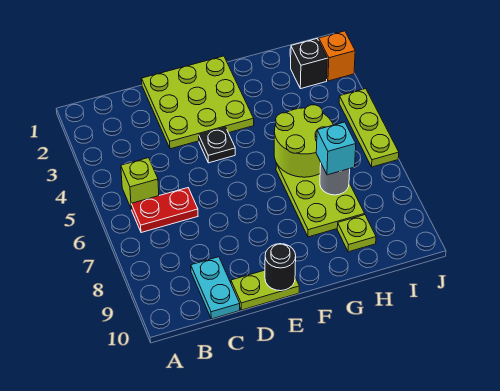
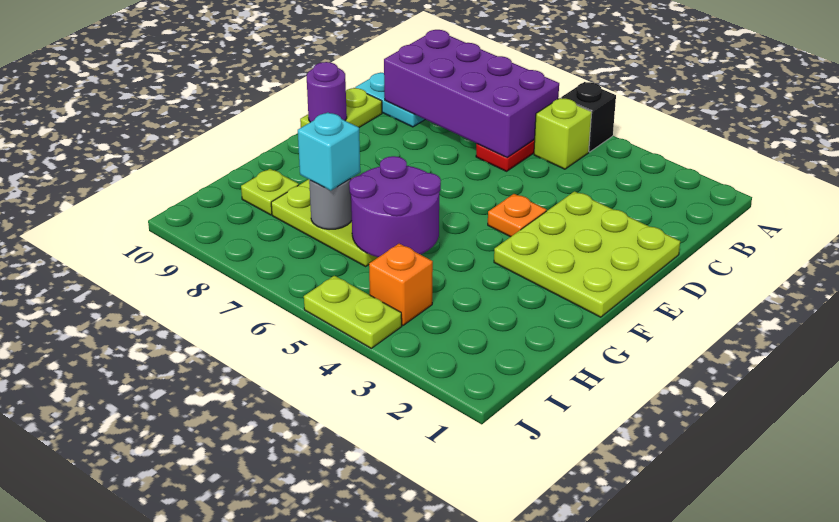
none -> purple brick B6:C9 level 2
black plate E4 level 1 -> orange plate E4 level 1
black round brick E10 level 2 -> purple round brick E10 level 2
lime round brick G5:H6 level 2 -> purple round brick G5:H6 level 2
black brick I2 level 1 -> black brick A5 level 1
orange brick J2 level 1 -> orange brick I4 level 1
lime plate J4:J6 level 1 -> lime plate J4:J5 level 1

